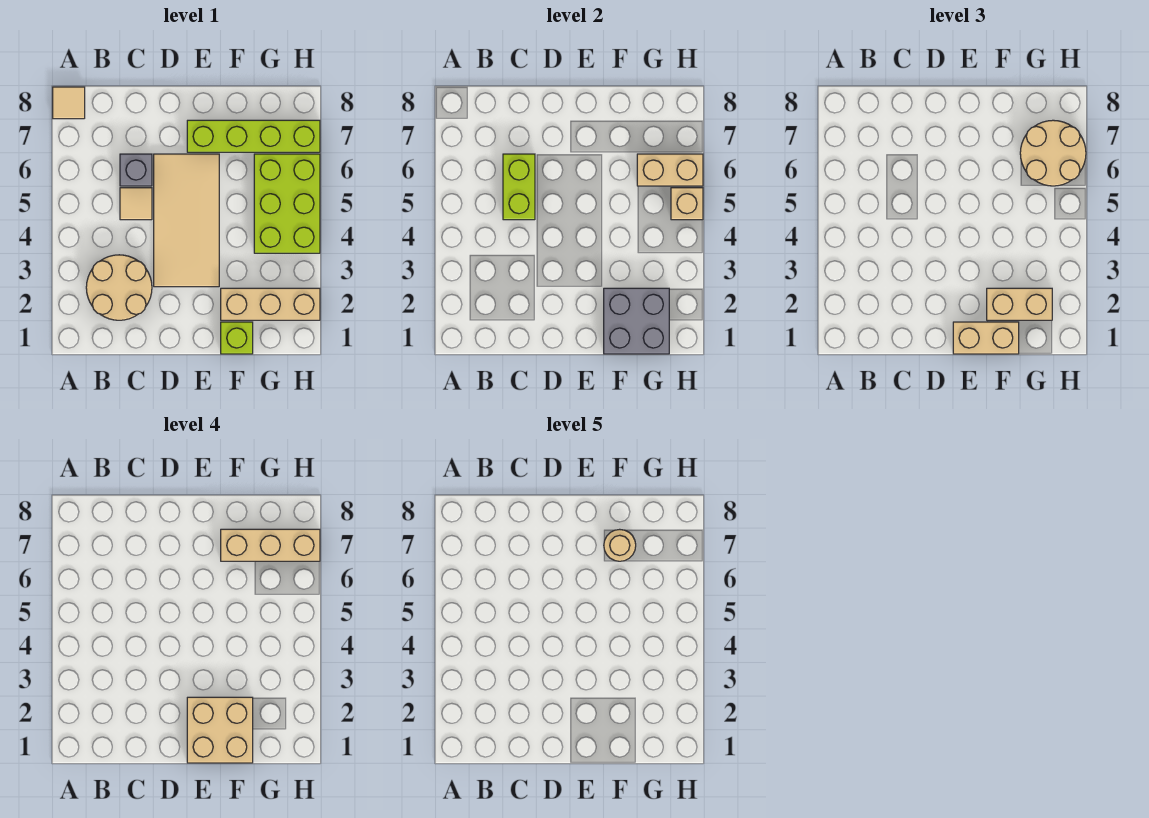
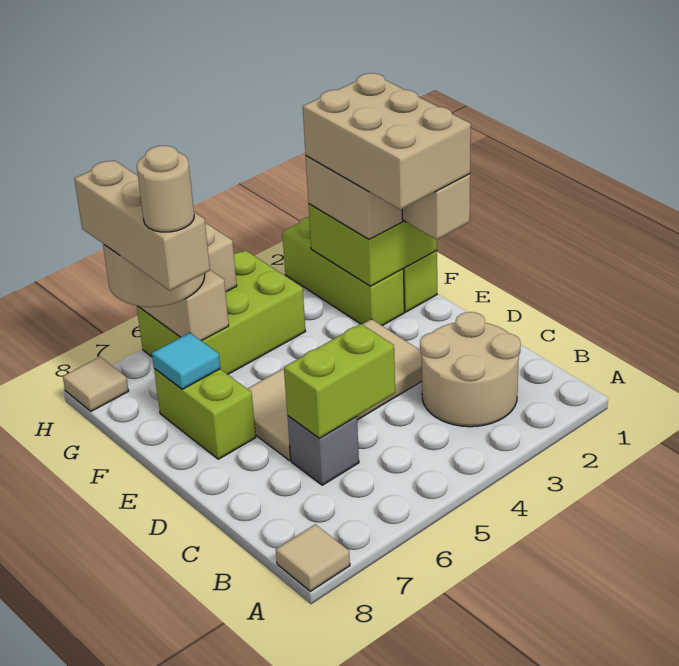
tan tile C5 level 1 -> tan tile H8 level 1
tan brick E1:F2 level 4 -> tan brick E1:G2 level 4
lime brick E7:H7 level 1 -> lime brick E7:F7 level 1
grey brick F1:G2 level 2 -> lime brick F1:G2 level 2
tan brick F2:H2 level 1 -> lime brick F2:H2 level 1
none -> cyan tile F7 level 2

